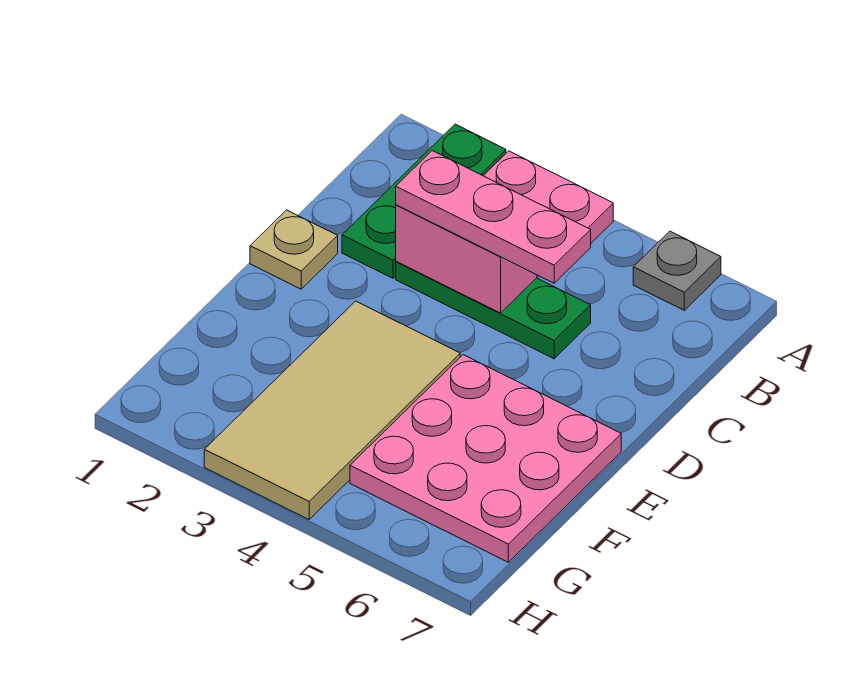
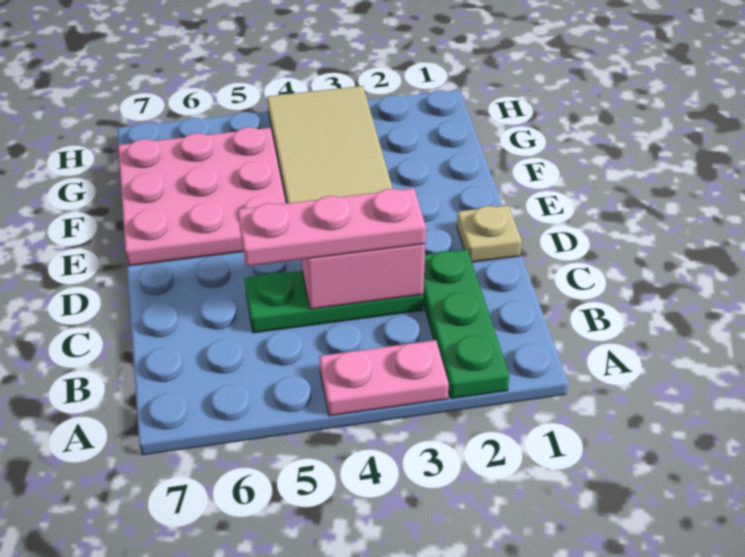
grey plate A6 level 1 -> none

